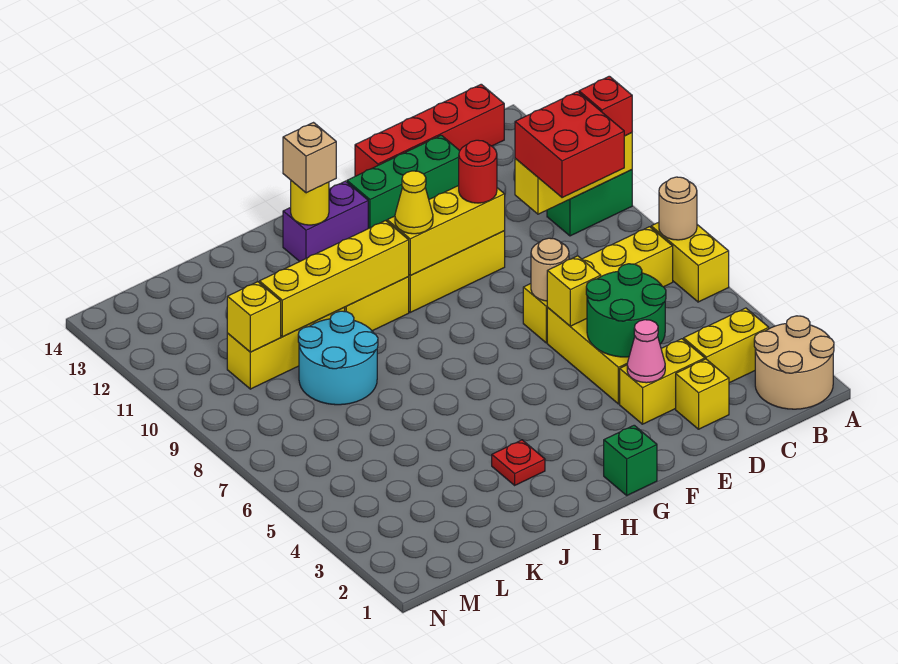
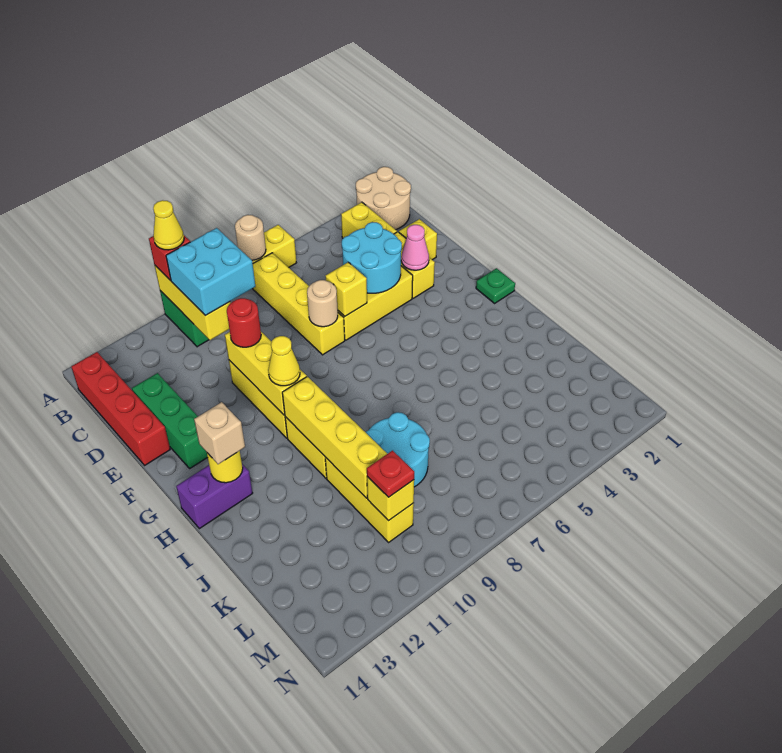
none -> yellow cone A10 level 4
red brick B9:C10 level 3 -> cyan brick B9:C10 level 3
green round brick D4:E5 level 2 -> cyan round brick D4:E5 level 2
green brick G1 level 1 -> green plate G1 level 1
purple brick G13:H13 level 1 -> purple brick H13:H14 level 1
red plate I3 level 1 -> red plate L10 level 3

